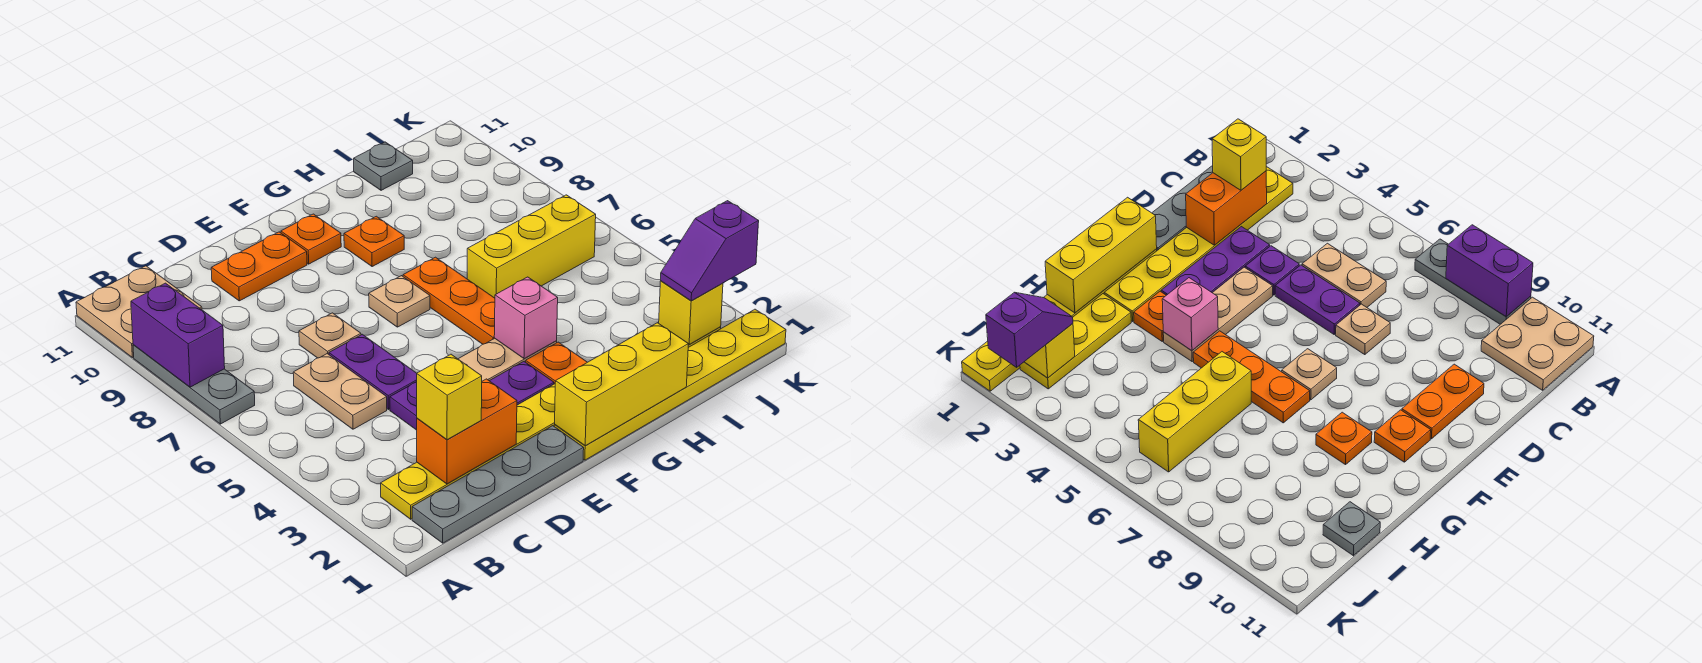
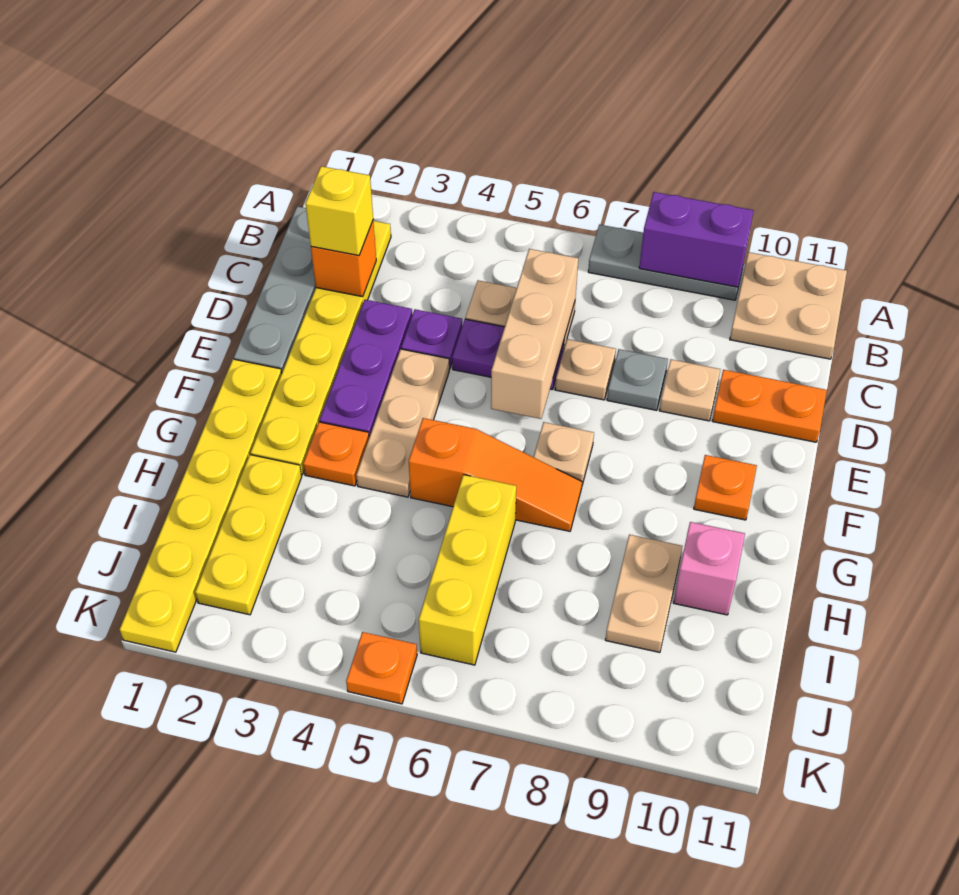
orange brick C2:D2 level 2 -> orange brick C2 level 2
none -> tan brick C6:E6 level 2
none -> tan plate D9 level 1
orange plate D10:E10 level 1 -> orange plate D10:D11 level 1
yellow brick F1:H1 level 2 -> none
pink brick G4 level 2 -> pink brick H10 level 1
orange plate G5:G7 level 1 -> orange slope G5:G7 level 1 top 5
orange plate G9 level 1 -> orange plate K5 level 1
none -> tan plate H9:I9 level 1
grey plate I11 level 1 -> grey plate D8 level 1
yellow brick J2 level 2 -> none
purple slope J2:K2 level 3 top K -> none

